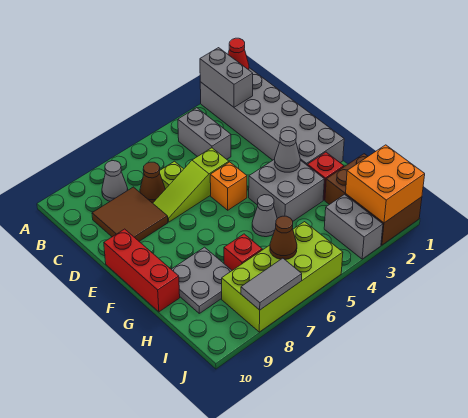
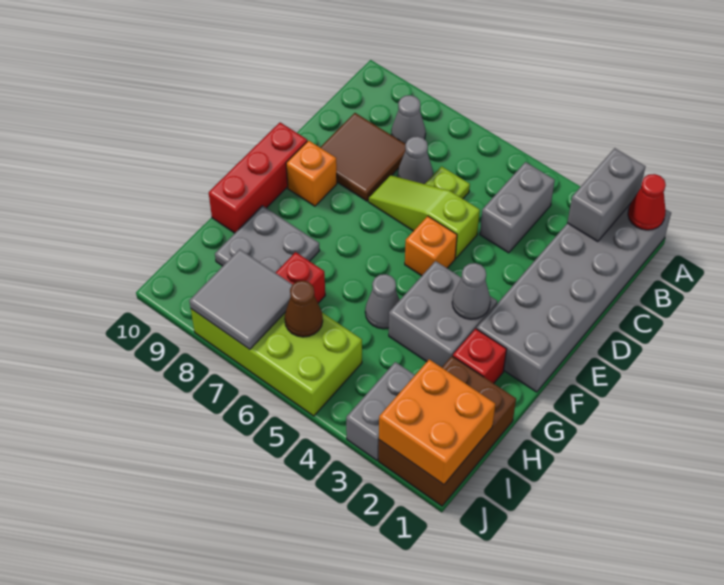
brown cone C7 level 1 -> grey cone C7 level 1
none -> orange brick E9 level 1
grey tile J7:J8 level 2 -> grey tile I7:J8 level 2

